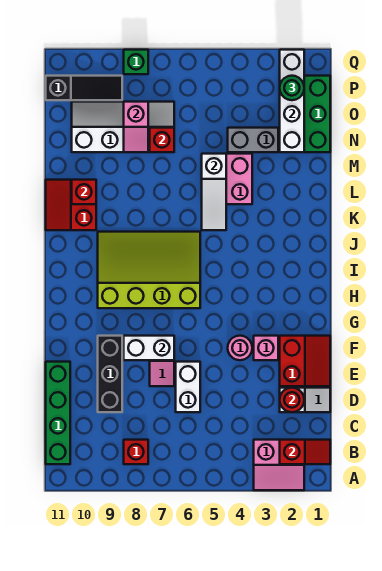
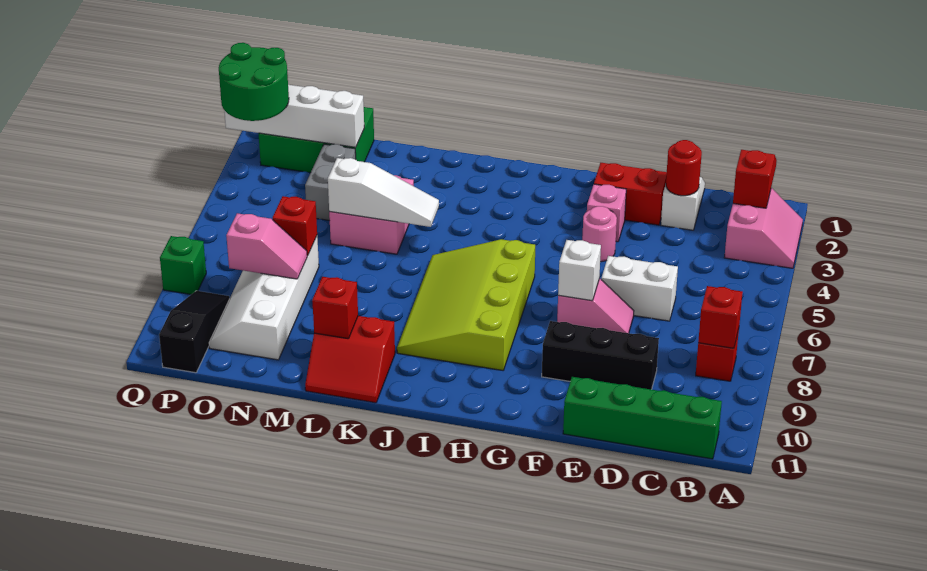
none -> red brick B8 level 2
white brick F7:F8 level 2 -> white brick F7 level 2
green round brick P2 level 3 -> green round brick P2:Q3 level 3

